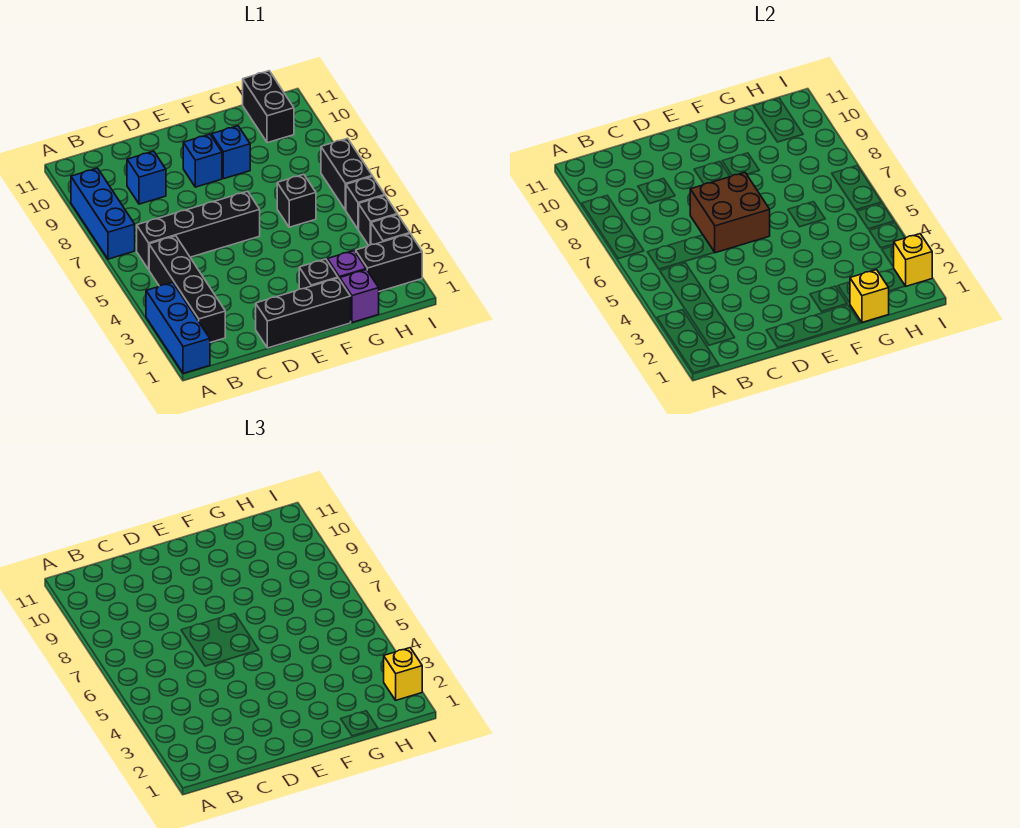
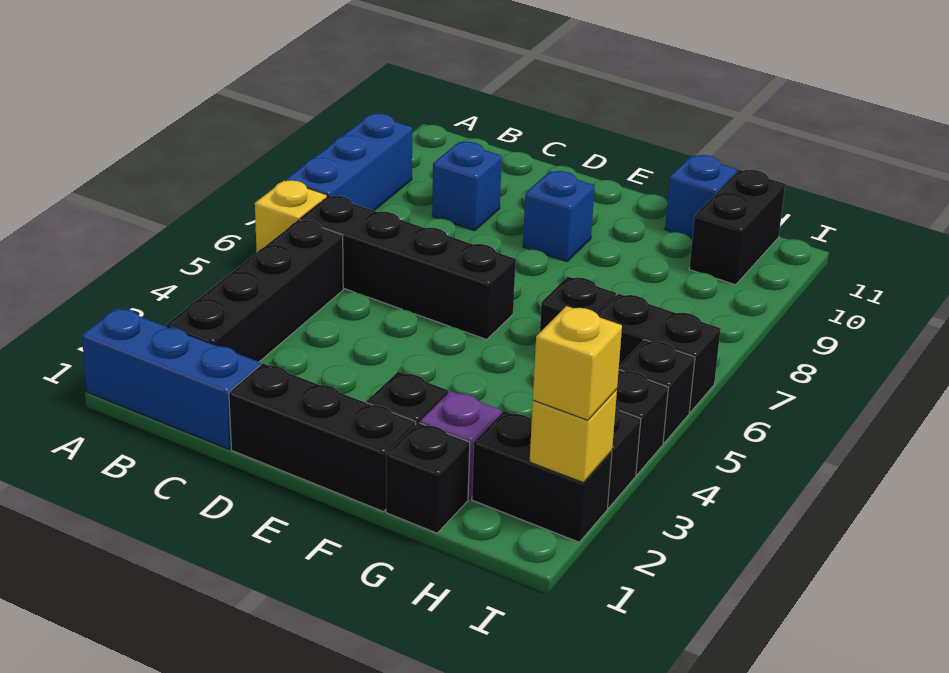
blue brick A1:A3 level 1 -> blue brick A1:C1 level 1
brown brick D6:E7 level 2 -> none
blue brick F9 level 1 -> blue brick G11 level 1
purple brick G1 level 1 -> black brick G1 level 1
yellow brick G1 level 2 -> yellow brick A6 level 1
black brick I6:I7 level 1 -> black brick H6:I6 level 1

